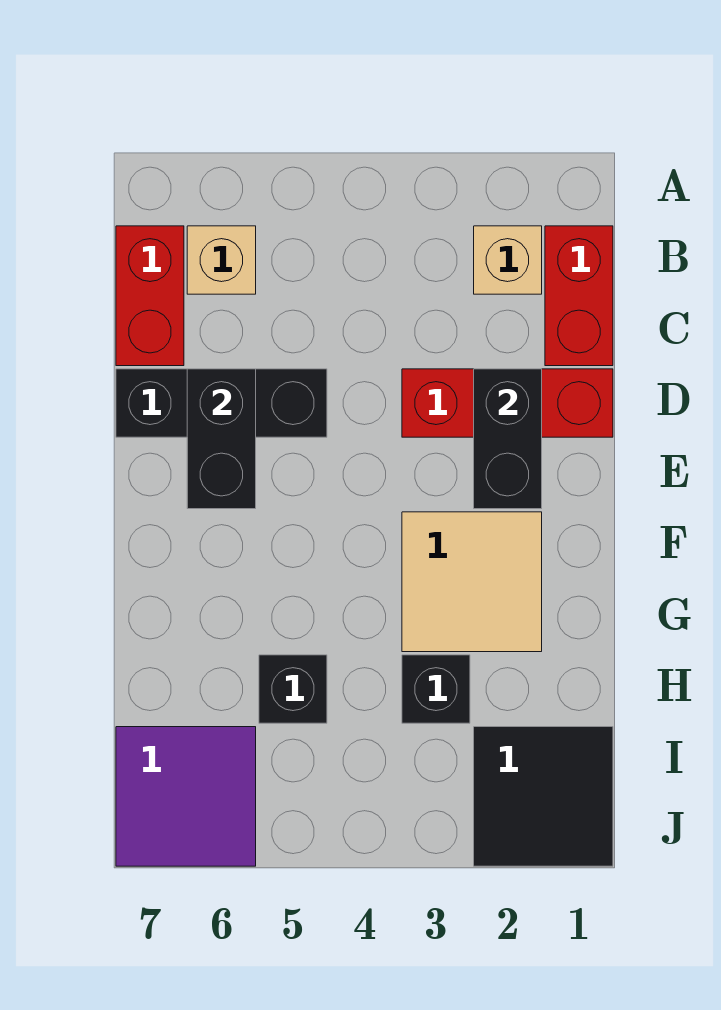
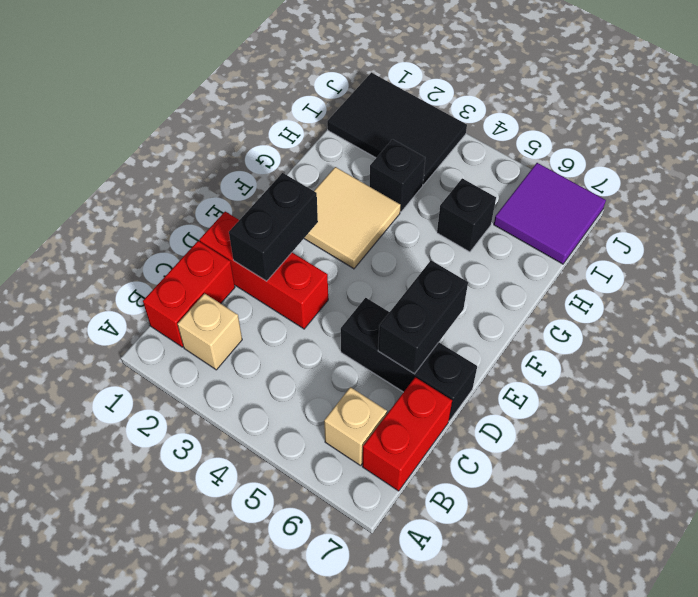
black tile I1:J2 level 1 -> black tile I1:J3 level 1

